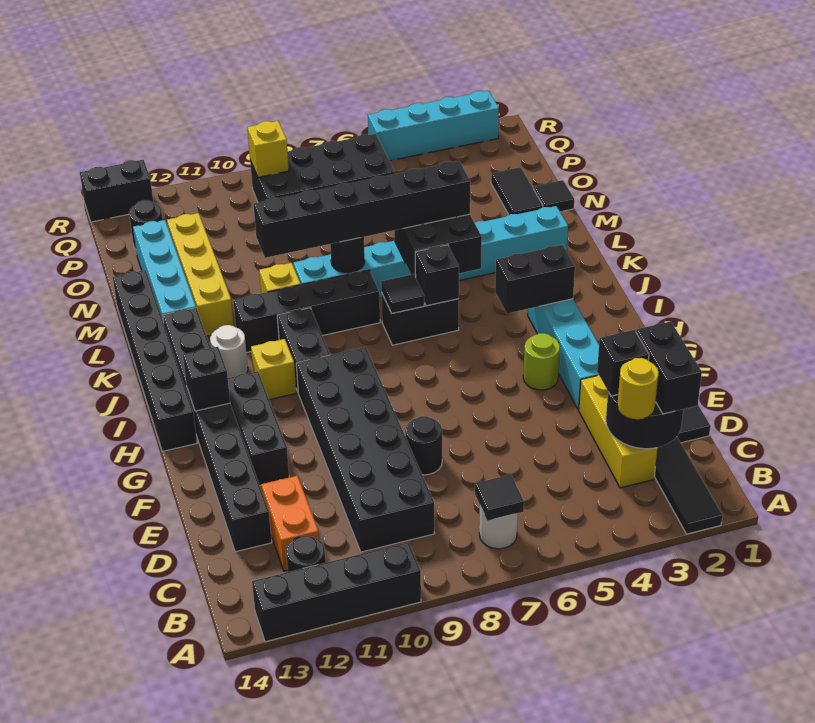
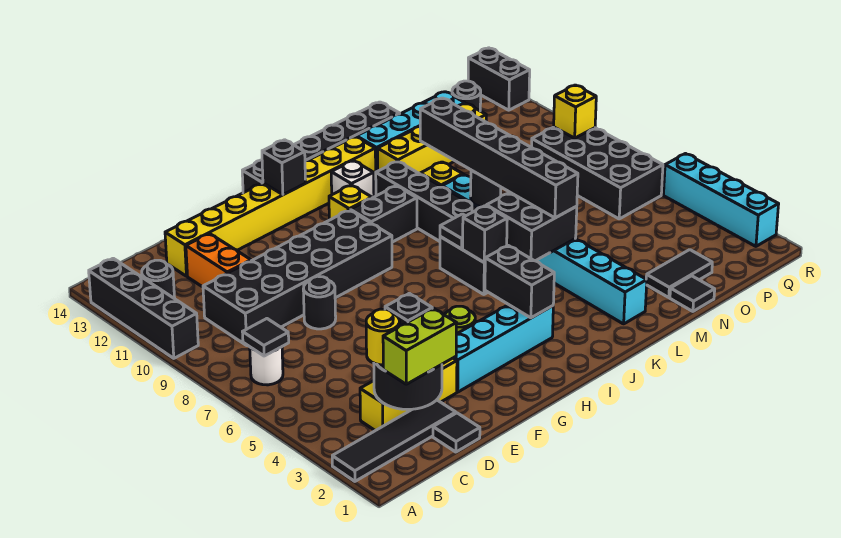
black brick C2:D2 level 3 -> lime brick C2:D2 level 3
orange brick C12:D12 level 1 -> orange brick D11:D12 level 1
black brick D13:K13 level 1 -> yellow brick D13:K13 level 1
black brick F12:H12 level 1 -> none
white round brick J12 level 1 -> white brick J12 level 1

